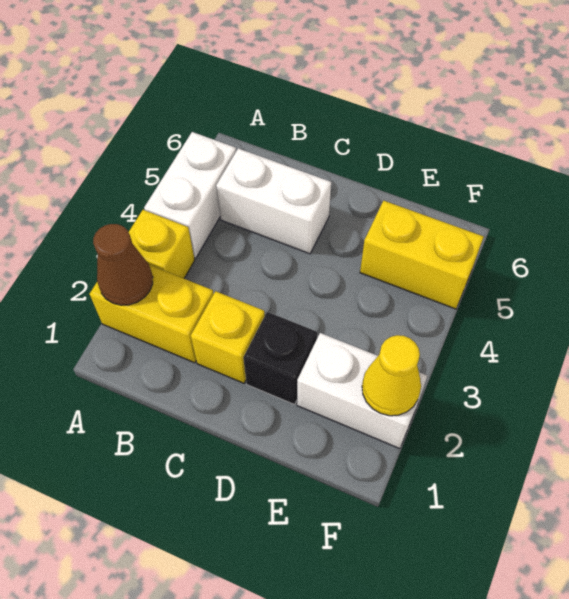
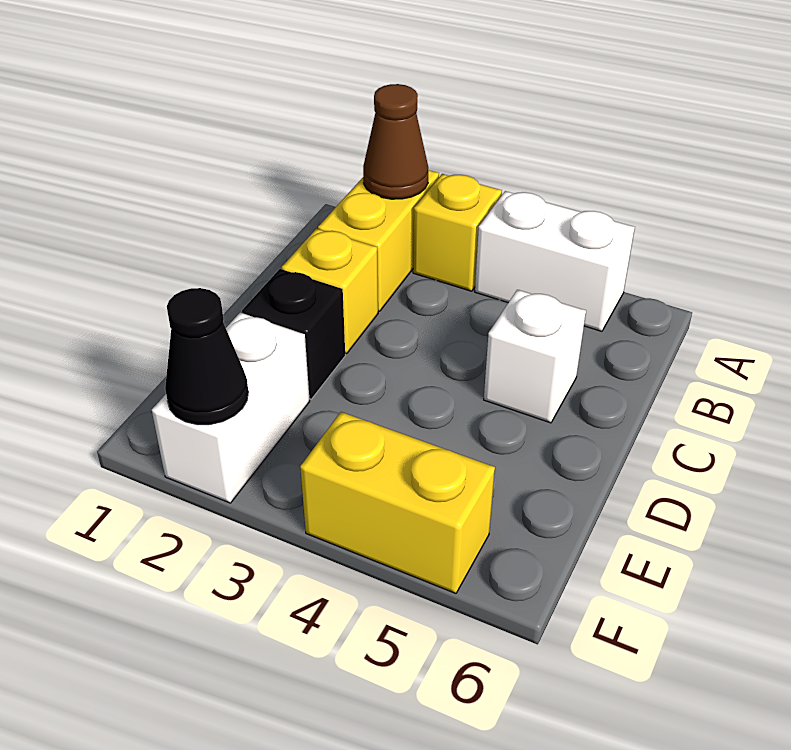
white brick B5:C5 level 1 -> white brick C5 level 1
yellow brick E5:F5 level 1 -> yellow brick F4:F5 level 1
yellow cone F2 level 2 -> black cone F2 level 2

